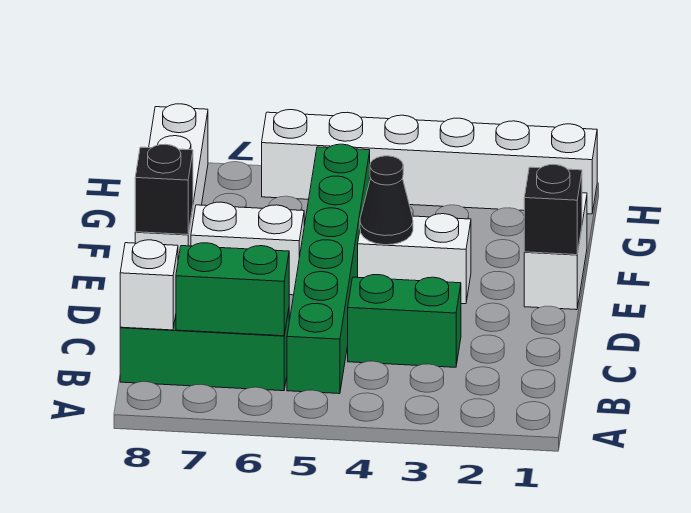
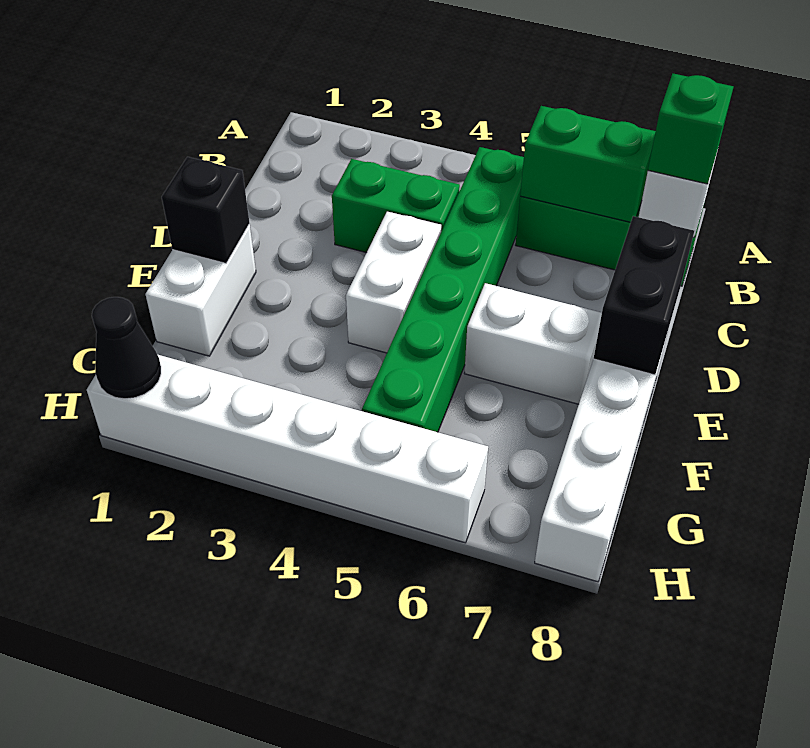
none -> green brick B8 level 3
white brick E3:E4 level 1 -> white brick D4:E4 level 1
black cone E4 level 2 -> black cone H1 level 2
black brick E8 level 2 -> black brick D8:E8 level 2

